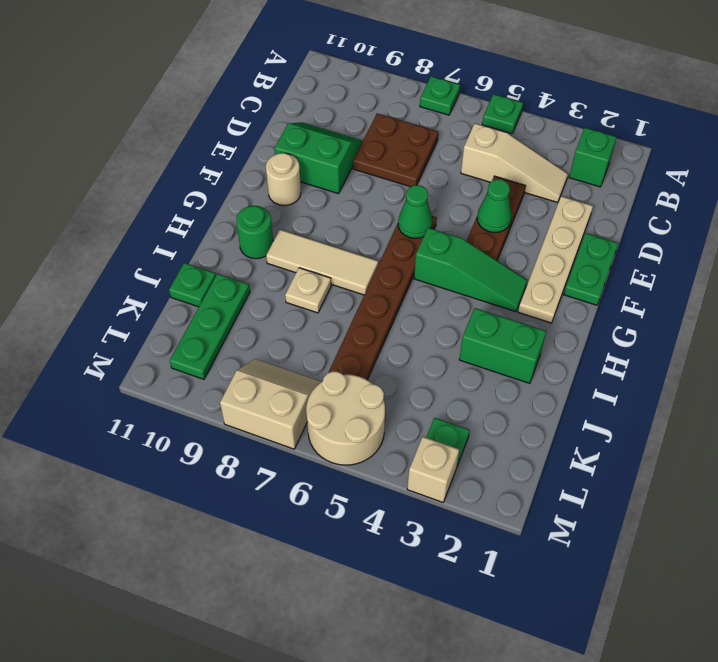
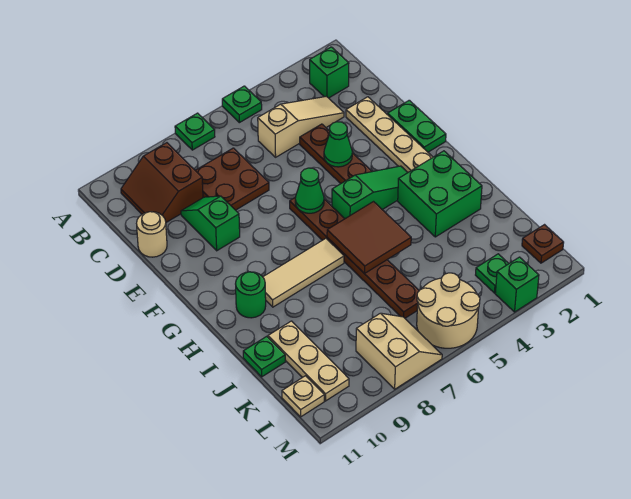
none -> brown slope B9:C10 level 1 top 9
green slope D9:E10 level 1 top E -> green slope D9:E9 level 1 top E
tan round brick F10 level 1 -> tan round brick D11 level 1
none -> brown tile H5:I6 level 2
green brick I2:I3 level 1 -> green brick H2:I3 level 1
tan plate I8 level 1 -> tan plate L11 level 1
green plate J10:L10 level 1 -> tan plate J10:L10 level 1
none -> brown plate L1 level 1
tan slope L7:M8 level 1 top M -> tan slope L7:M8 level 1 top 8
tan brick M3 level 1 -> green brick M3 level 1

